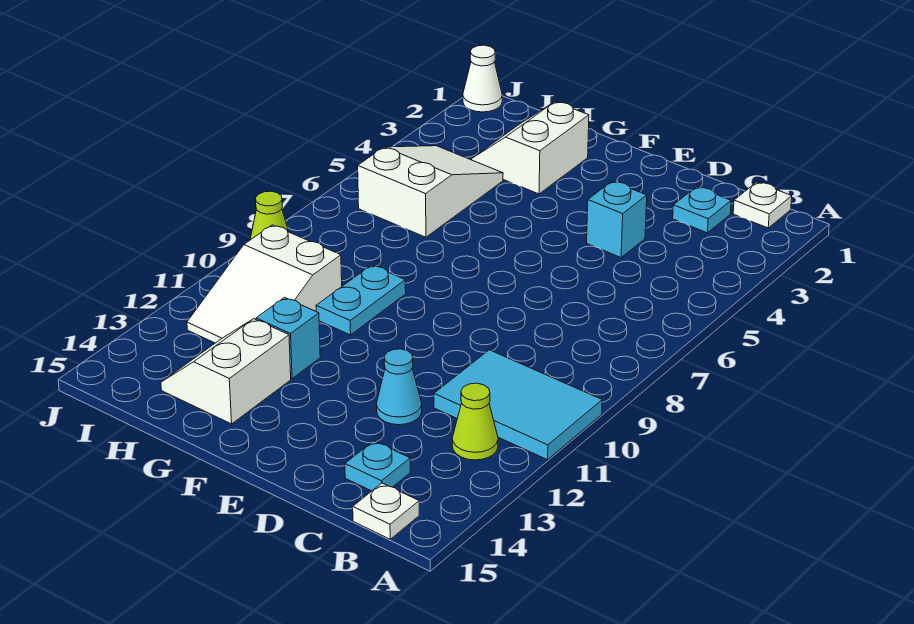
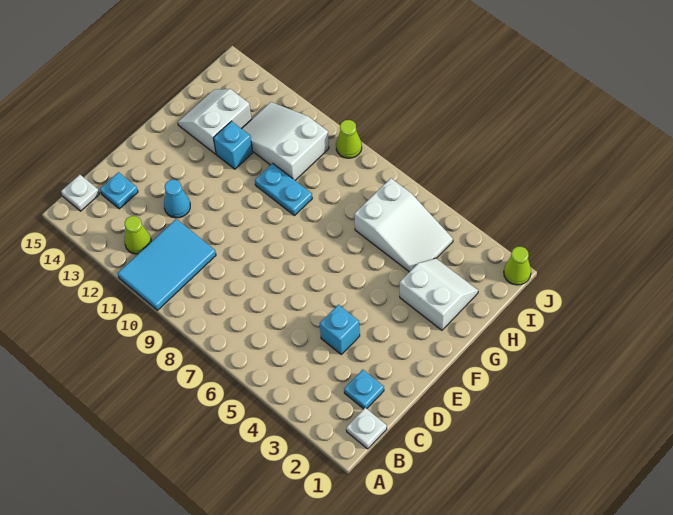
white slope G13:H14 level 1 top G -> white slope G13:H14 level 1 top 13
white cone J1 level 1 -> lime cone J1 level 1

